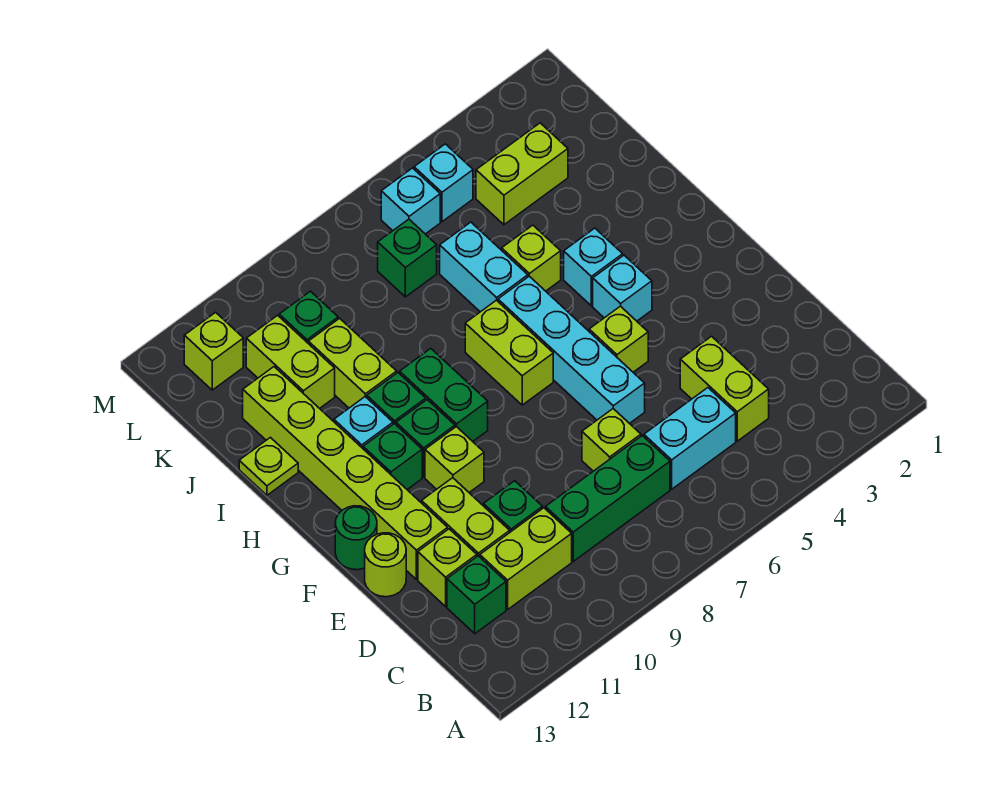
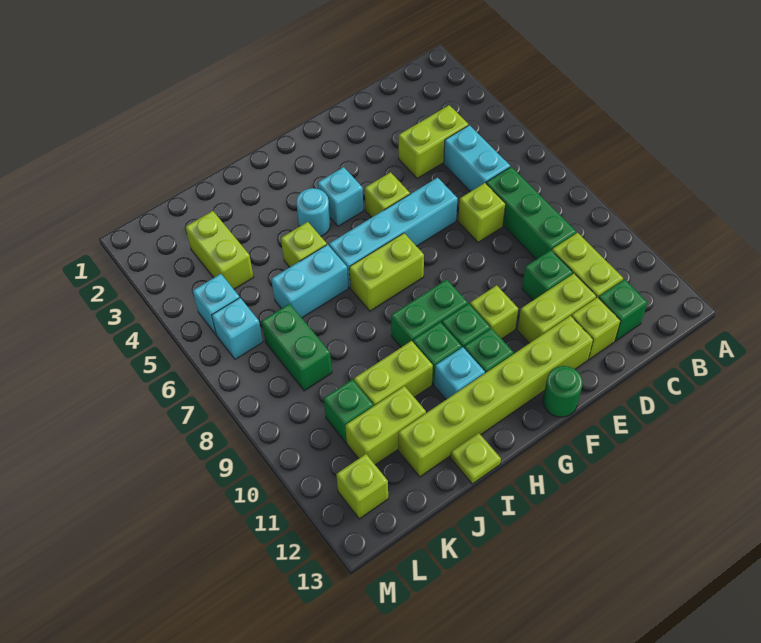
lime round brick E13 level 1 -> none
cyan brick H4 level 1 -> cyan round brick H4 level 1
green brick K7 level 1 -> green brick K7:K8 level 1

